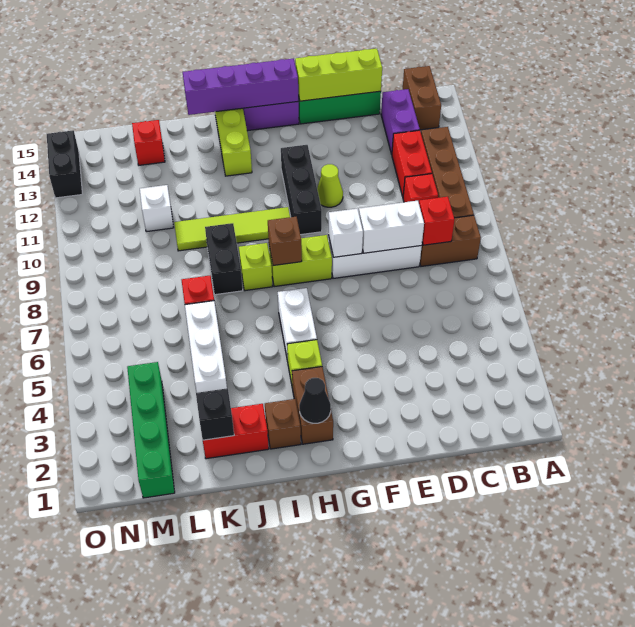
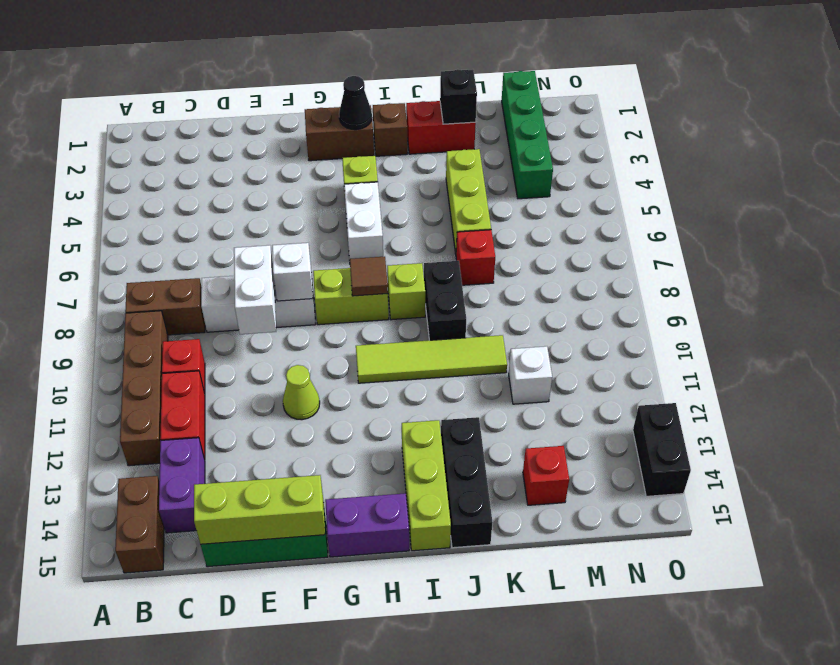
red brick C8 level 2 -> none
white brick D8:E8 level 2 -> white brick E8:E9 level 2
black brick G10:G12 level 1 -> black brick J13:J15 level 1
purple brick G15:J15 level 2 -> none
brown brick H2:H3 level 1 -> brown brick G2:H2 level 1
brown brick H8 level 2 -> brown tile H8 level 2
white brick K4:K6 level 1 -> lime brick K4:K6 level 1

